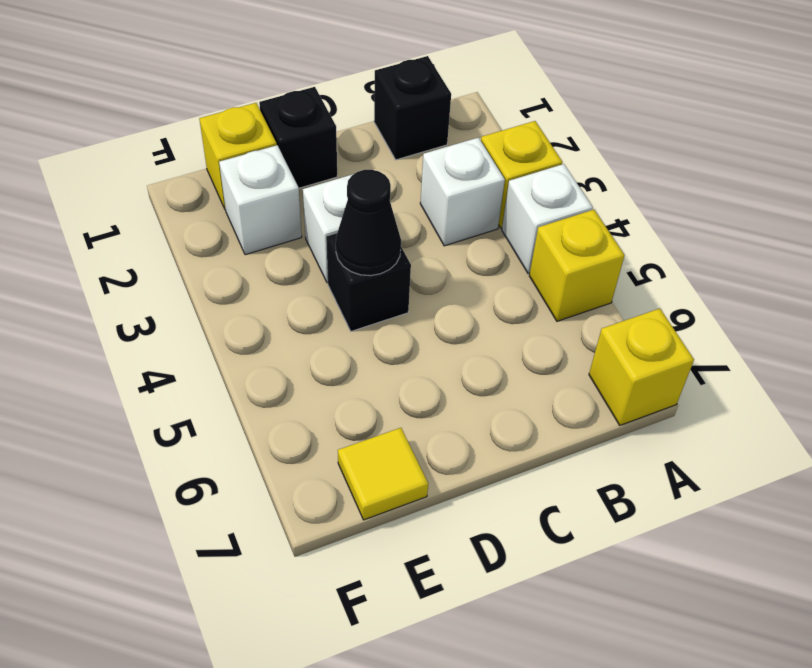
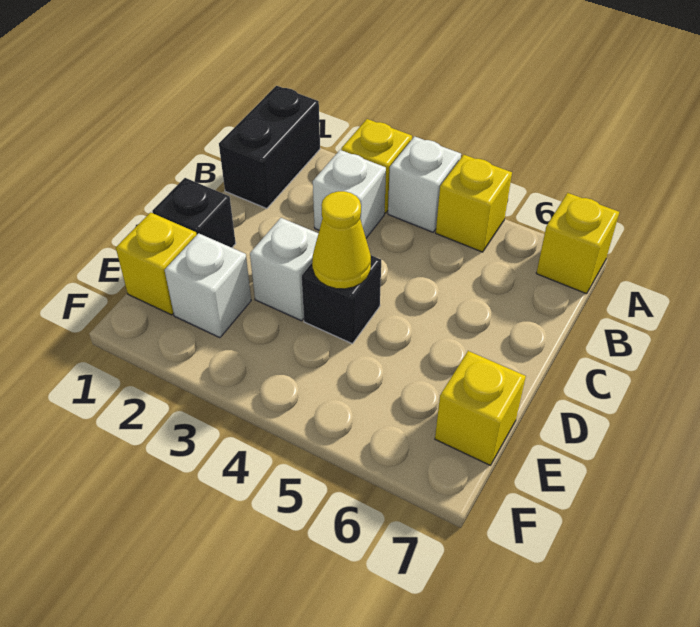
black brick B1 level 1 -> black brick A1:B1 level 1
black cone D4 level 2 -> yellow cone D4 level 2
yellow tile E7 level 1 -> yellow brick E7 level 1

